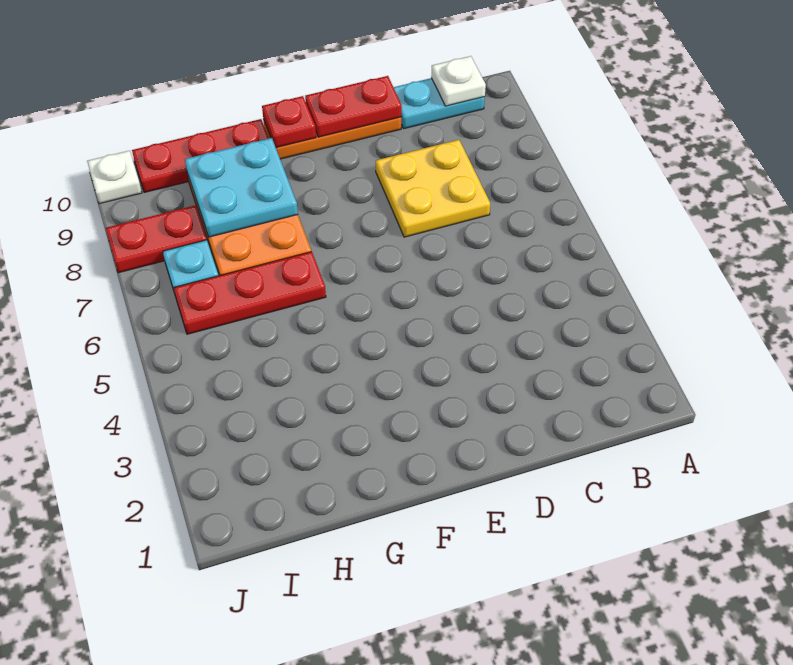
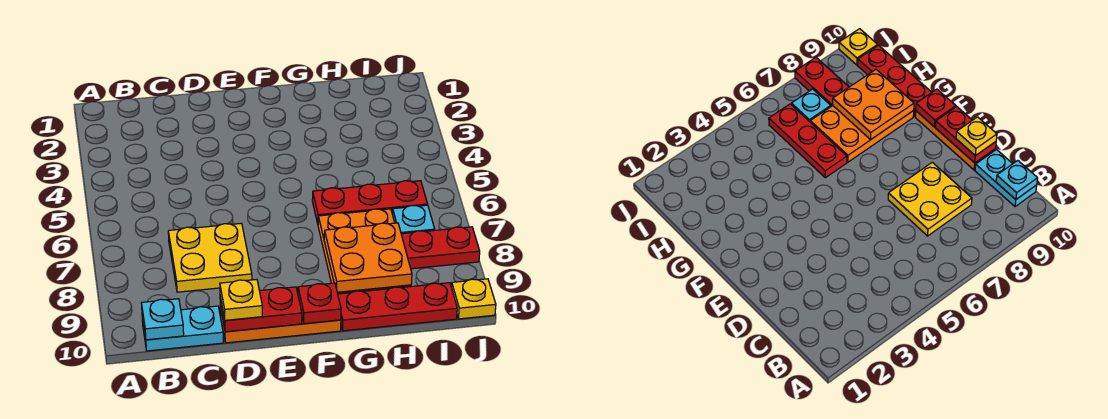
white plate B10 level 2 -> cyan plate B10 level 2
none -> yellow plate D10 level 3
cyan plate G8:H9 level 2 -> orange plate G8:H9 level 2
white plate J10 level 1 -> yellow plate J10 level 1

